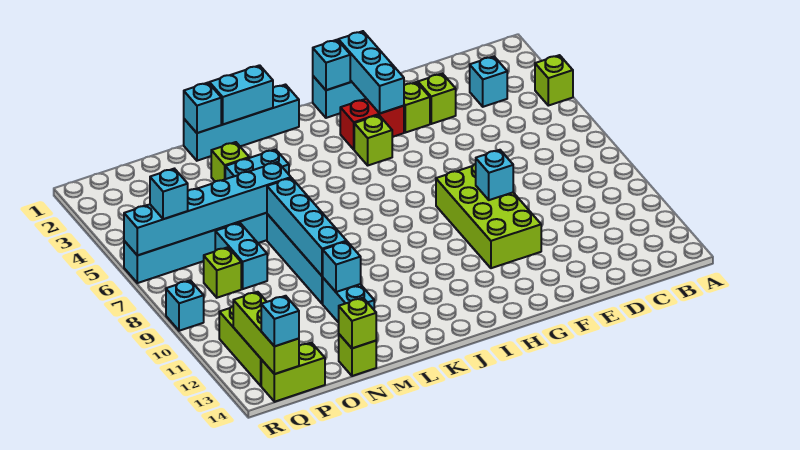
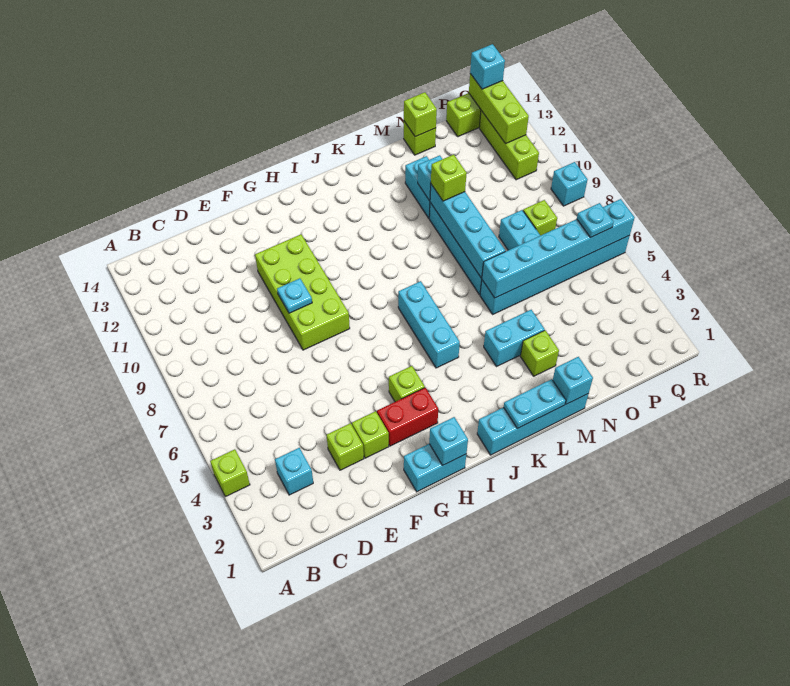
cyan brick F9 level 2 -> cyan plate F9 level 2
cyan brick G1:G3 level 2 -> cyan brick J5:J7 level 1
cyan brick K1:L1 level 2 -> cyan plate K1:L1 level 2
none -> lime brick M10 level 3
cyan brick Q6 level 3 -> cyan plate Q6 level 3

